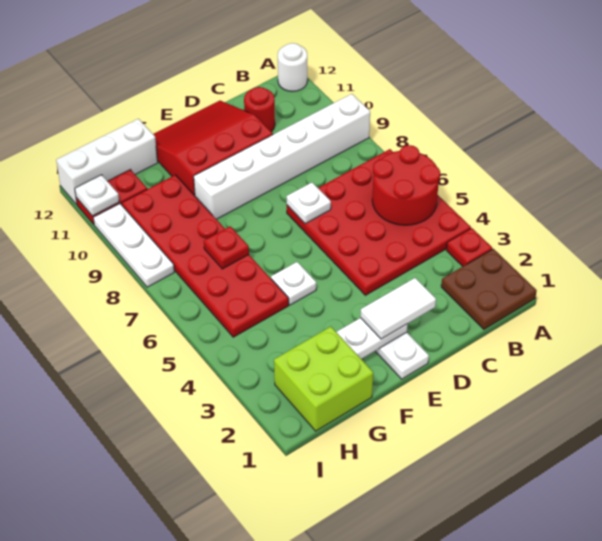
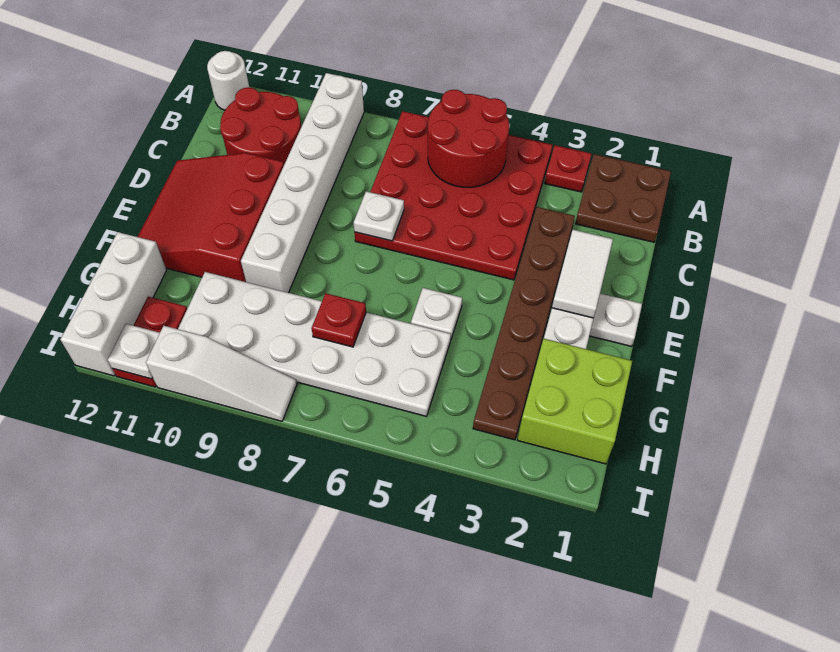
none -> brown plate C3:H3 level 1
red round brick C11 level 1 -> red round brick B10:C11 level 1
red plate G5:H10 level 1 -> white plate G5:H10 level 1
white plate I8:I10 level 1 -> white slope I8:I10 level 1 top 10

